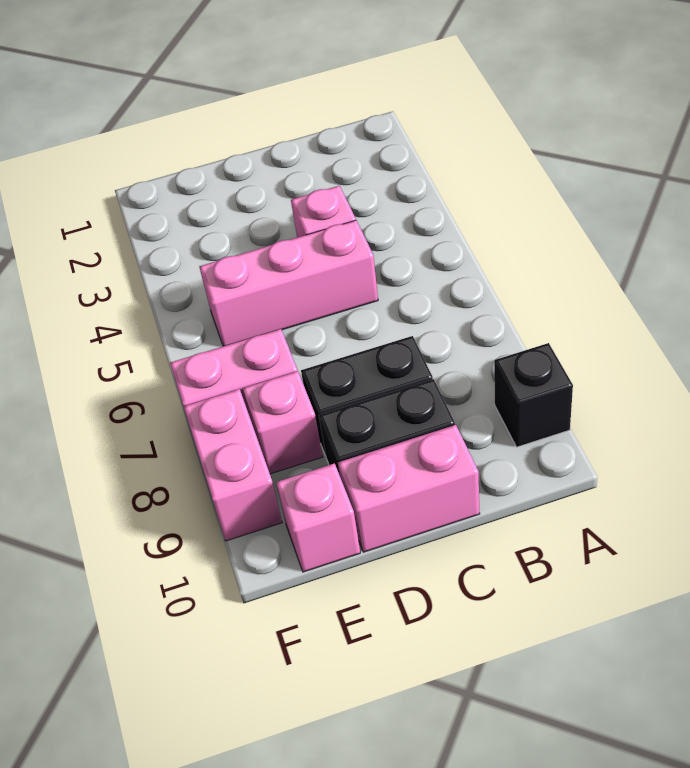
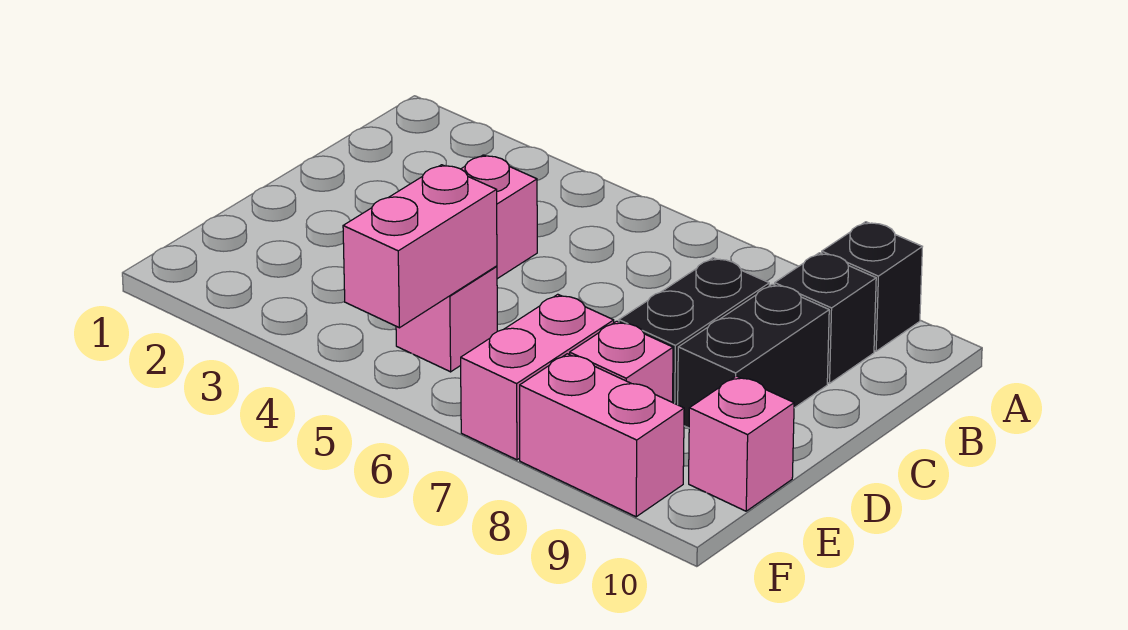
none -> black brick B9 level 1
pink brick C5:E5 level 1 -> pink brick E5 level 1
pink brick C10:D10 level 1 -> pink brick E5:F5 level 2

